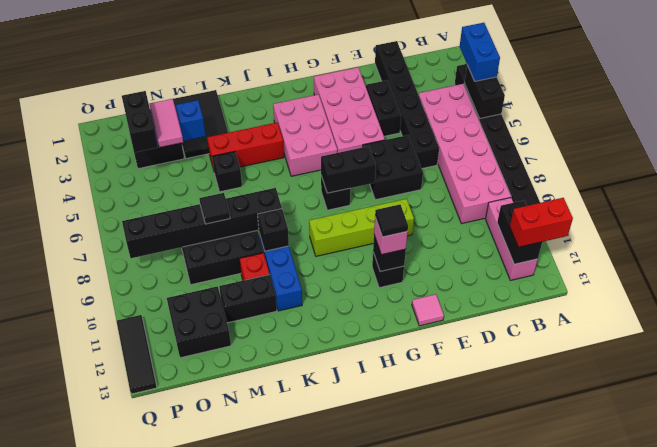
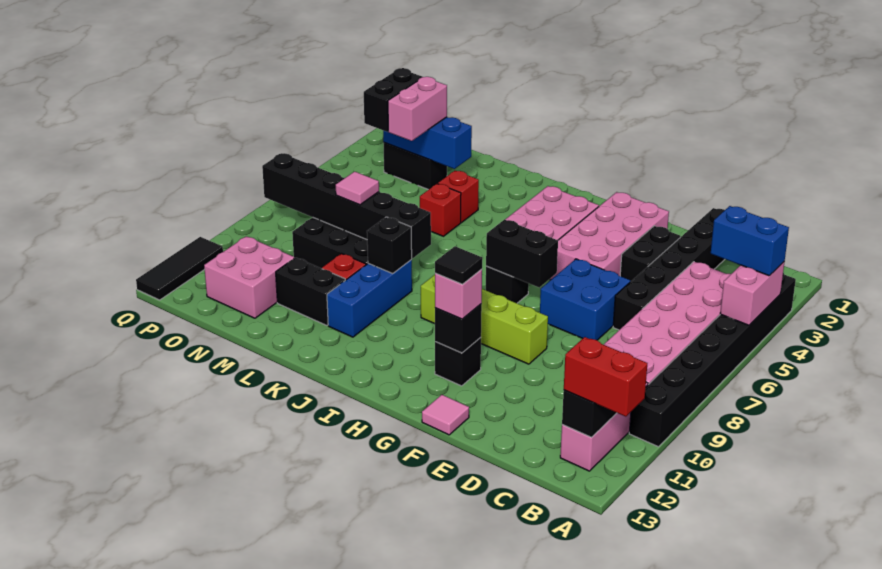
blue brick A3:A4 level 3 -> blue brick A4:B4 level 3
black brick A4:A5 level 2 -> pink brick A4:A5 level 2
black brick E6:F7 level 1 -> blue brick E6:F7 level 1
red brick J4:L4 level 1 -> red brick L4 level 1
black tile L1:M3 level 1 -> none
black brick L5 level 1 -> red brick L5 level 1
black tile M8 level 3 -> pink tile M8 level 3
pink tile N3:N4 level 3 -> pink brick N3:N4 level 3
black brick N11:O12 level 1 -> pink brick N11:O12 level 1

